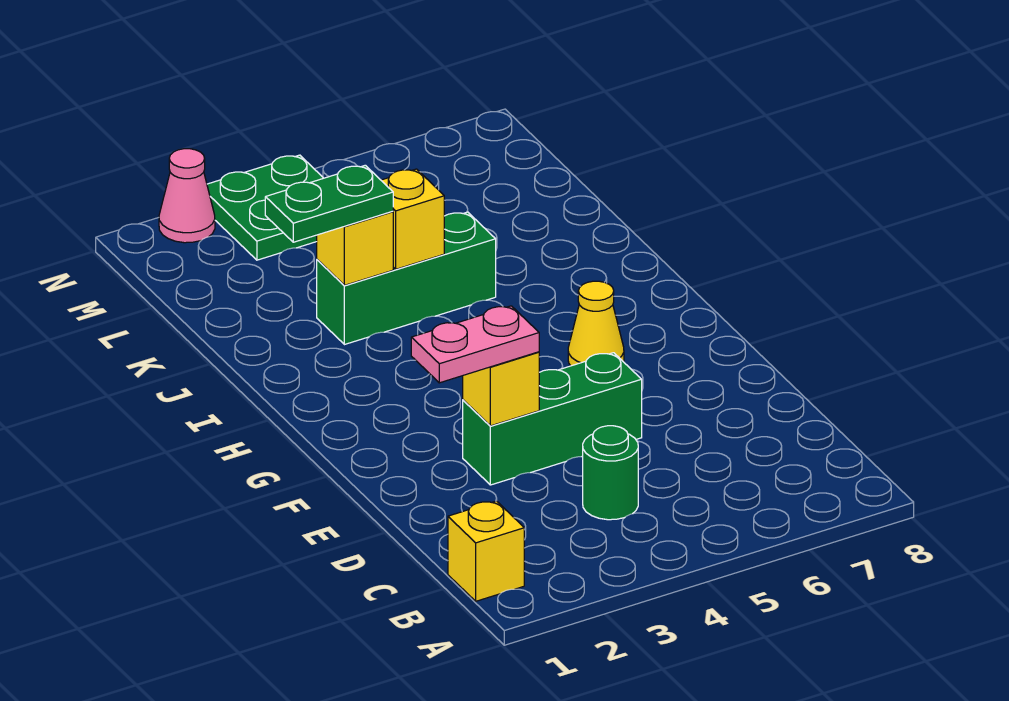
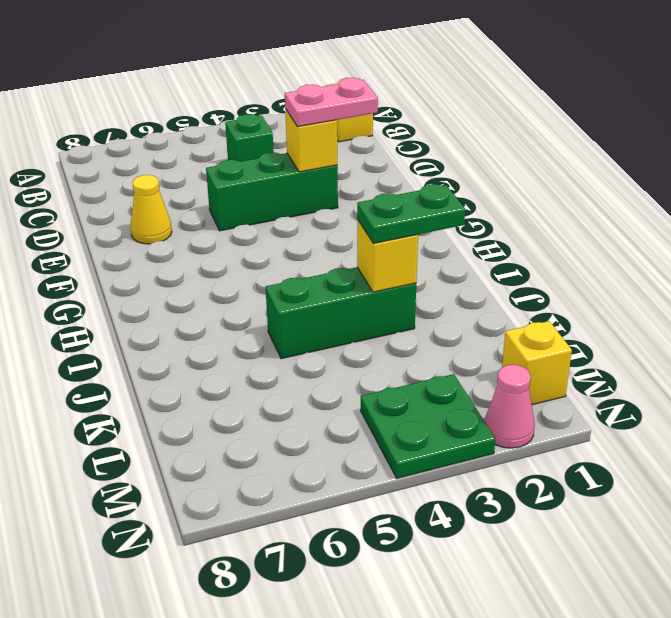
green round brick C4 level 1 -> green brick C4 level 1
yellow cone G6 level 1 -> yellow cone E7 level 1
yellow brick J4 level 2 -> yellow brick M1 level 1

